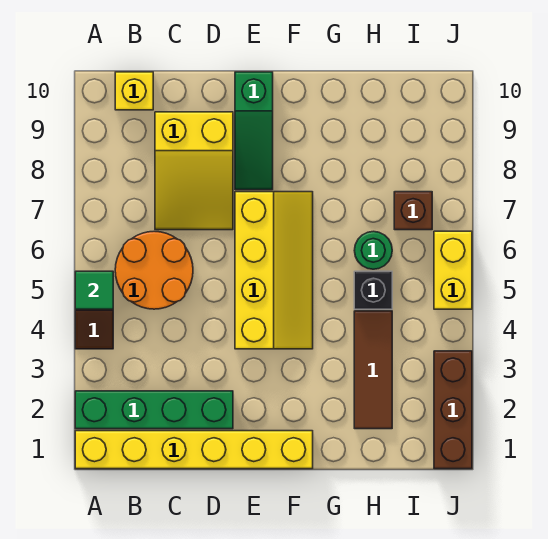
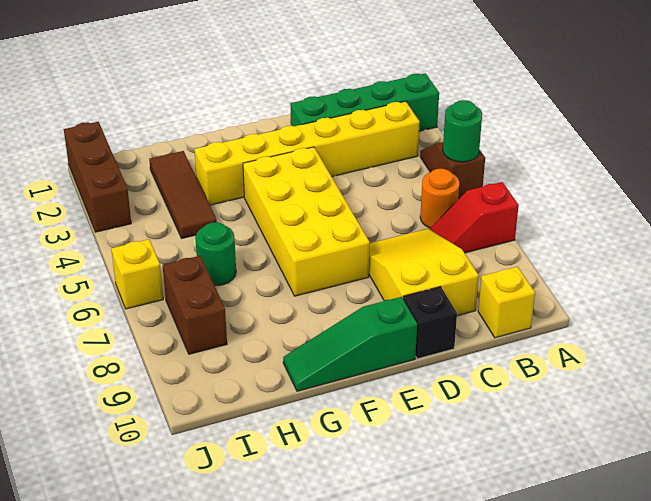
yellow brick A1:F1 level 1 -> yellow brick B3:G3 level 1
green tile A5 level 2 -> green round brick A5 level 2
none -> red slope A7:B7 level 1 top A
orange round brick B5:C6 level 1 -> orange round brick B6 level 1
yellow slope E4:F7 level 1 top E -> yellow brick E4:F7 level 1
green slope E8:E10 level 1 top 10 -> green slope E10:G10 level 1 top E
black brick H5 level 1 -> black brick D10 level 1
brown brick I7 level 1 -> brown brick I7:I8 level 1
yellow brick J5:J6 level 1 -> yellow brick J6 level 1

